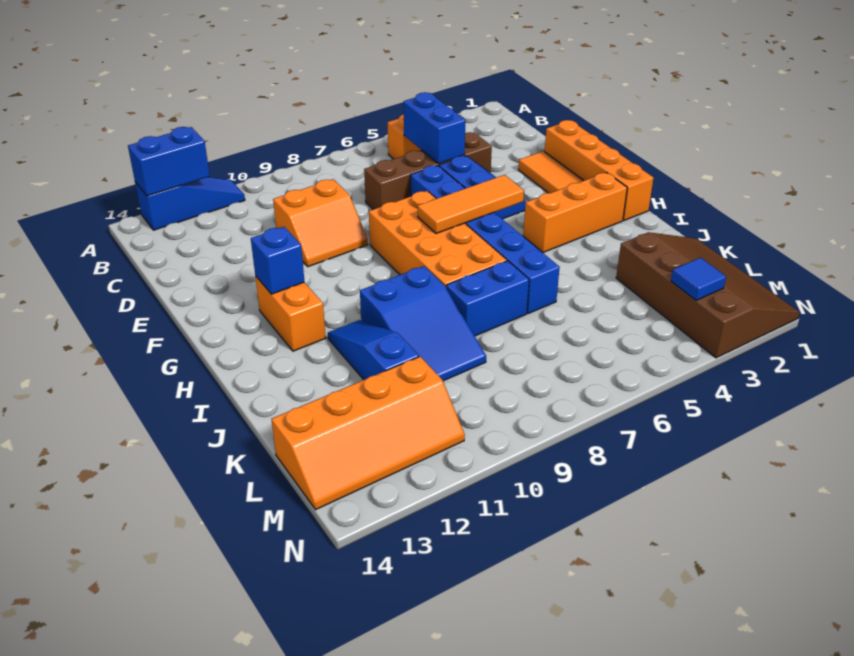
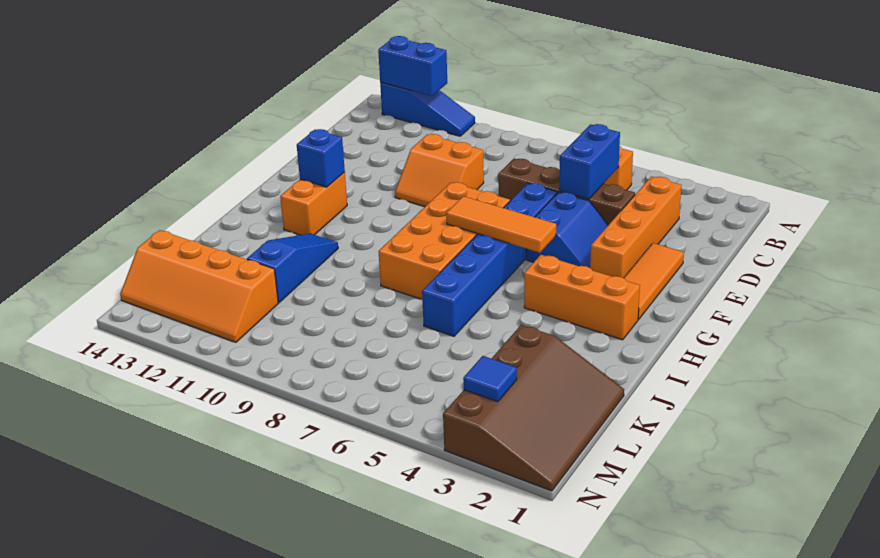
orange brick E1:H1 level 1 -> orange brick C3:F3 level 1
blue slope I9:K10 level 1 top I -> none
blue brick J7:J8 level 1 -> none

